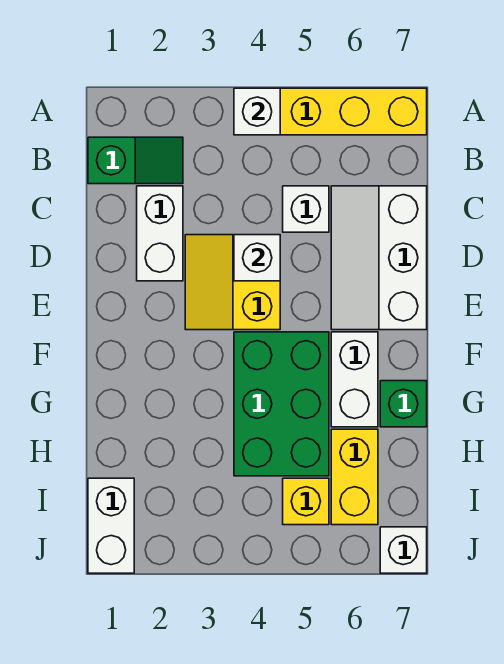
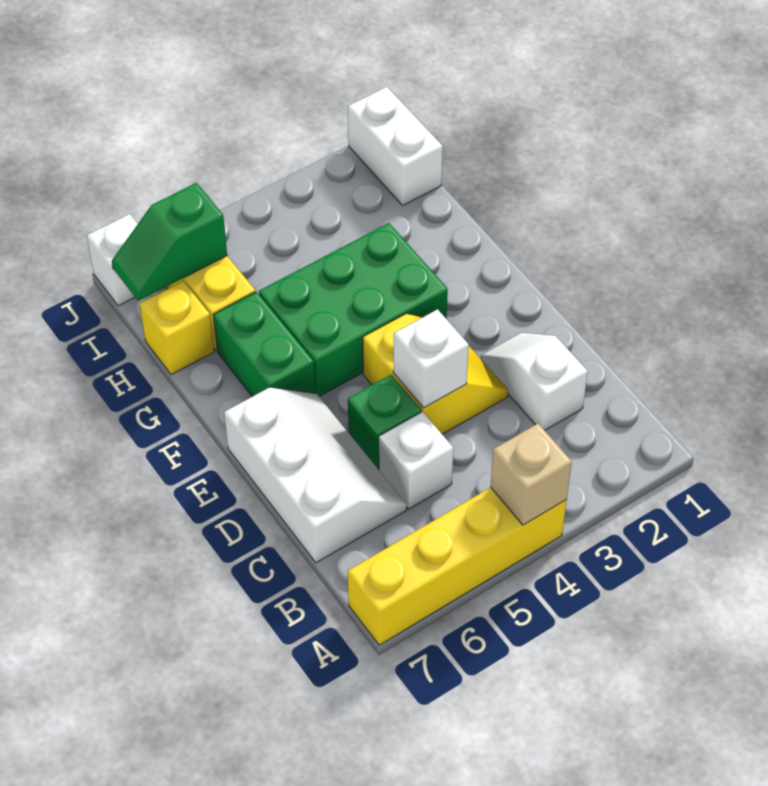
white brick A4 level 2 -> tan brick A4 level 2
green slope B1:B2 level 1 top 1 -> green slope I6:I7 level 2 top 6
white brick C2:D2 level 1 -> white slope C2:D2 level 1 top C
green brick F4:H5 level 1 -> green brick F3:G5 level 1
white brick F6:G6 level 1 -> green brick F6:G6 level 1
green brick G7 level 1 -> green brick D5 level 1
yellow brick I5 level 1 -> yellow brick H7 level 1

